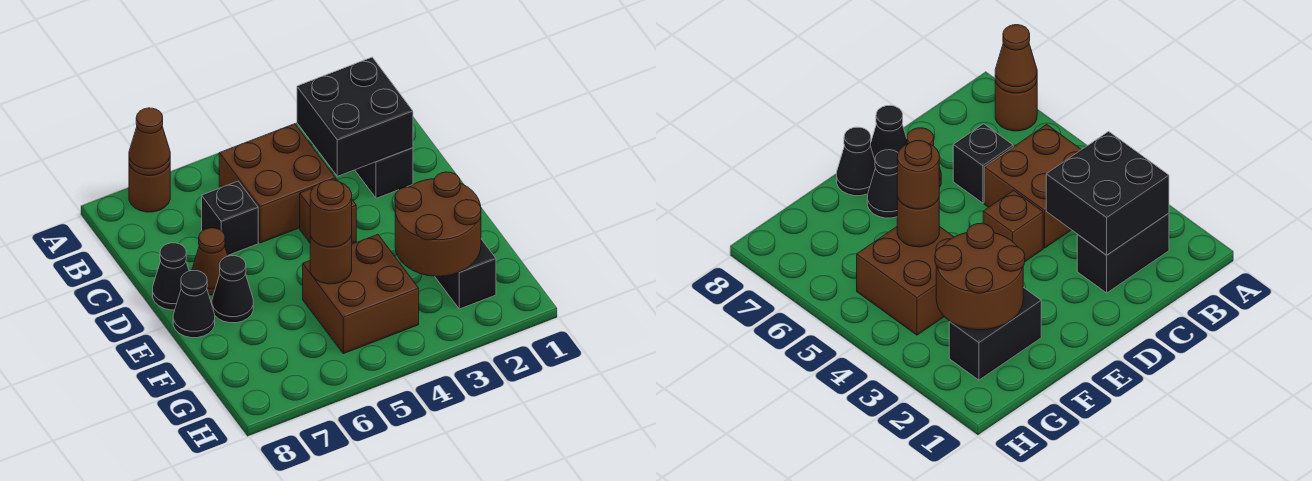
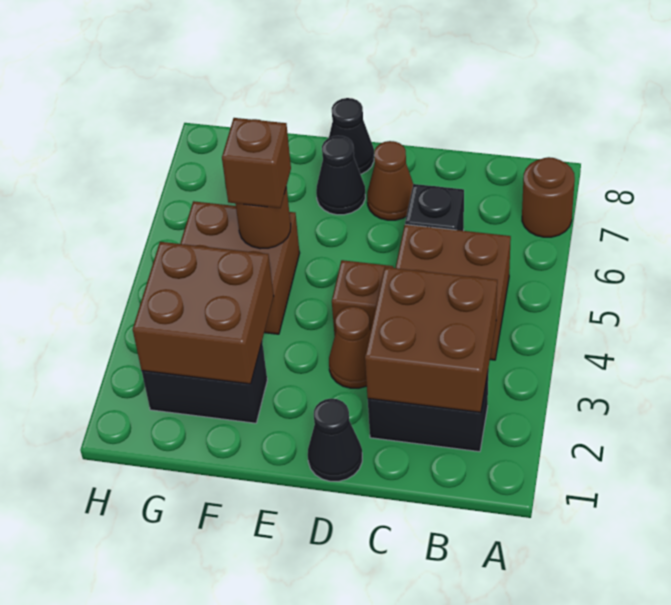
brown cone A7 level 2 -> brown cone D3 level 1
black brick B2:C3 level 2 -> brown brick B2:C3 level 2
black cone D8 level 1 -> black cone D1 level 1
brown round brick F2:G3 level 2 -> brown brick F2:G3 level 2
brown round brick F5 level 3 -> brown brick F5 level 3

